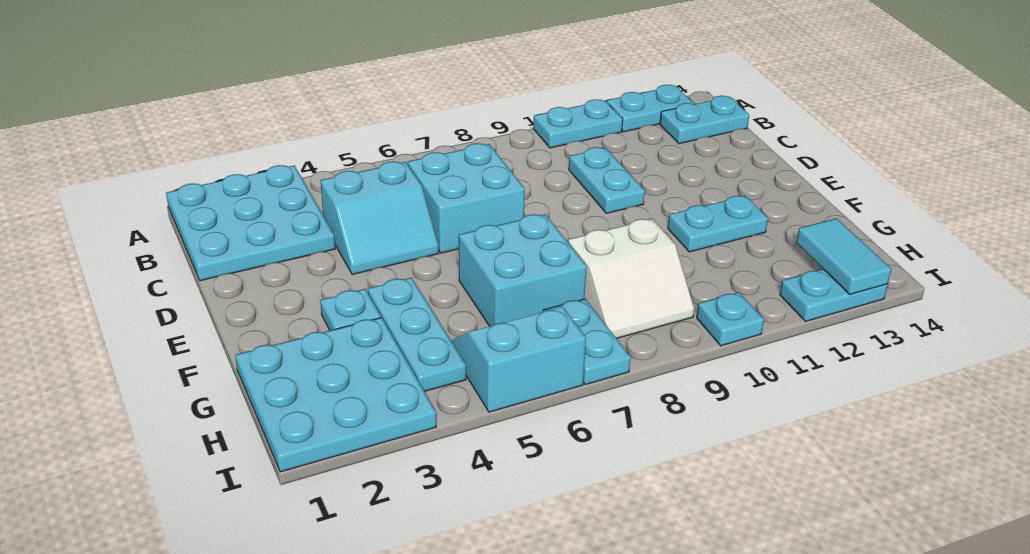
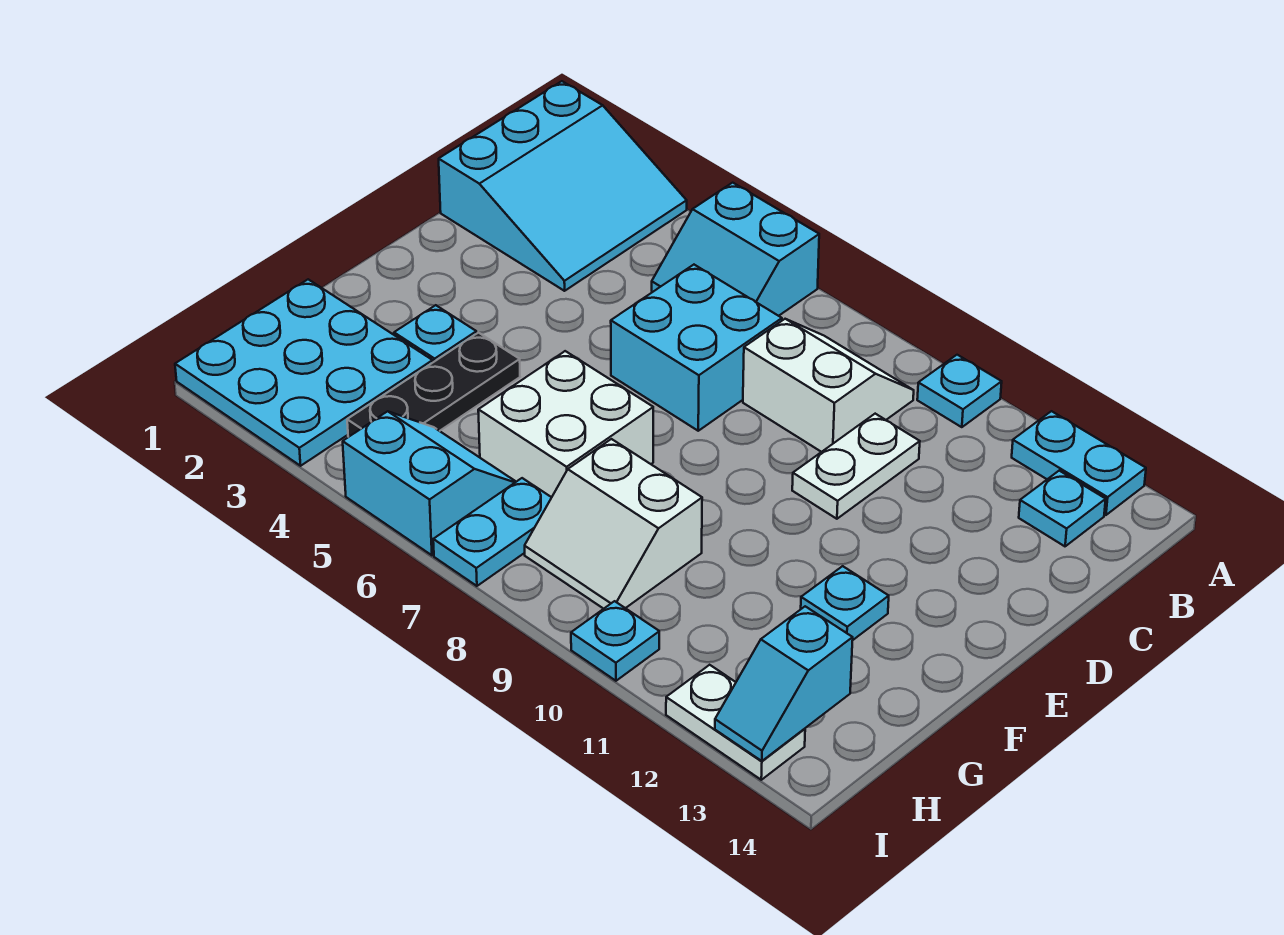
cyan plate A1:C3 level 1 -> cyan slope A1:C3 level 1 top 1
cyan plate A10:A11 level 1 -> cyan plate A10 level 1
none -> white slope B8:C9 level 1 top C
cyan plate B13:B14 level 1 -> cyan plate B13 level 1
cyan slope C4:D5 level 1 top C -> cyan slope A5:B6 level 1 top A
cyan plate C10:D10 level 1 -> white plate C10:D10 level 1
cyan plate F4:H4 level 1 -> black plate F4:H4 level 1
cyan brick F6:G7 level 1 -> white brick F6:G7 level 1
cyan plate F11:F12 level 1 -> cyan plate F12 level 1
cyan tile H13:I13 level 2 -> cyan slope H13:I13 level 2 top H
cyan plate I12:I13 level 1 -> white plate I12:I13 level 1

